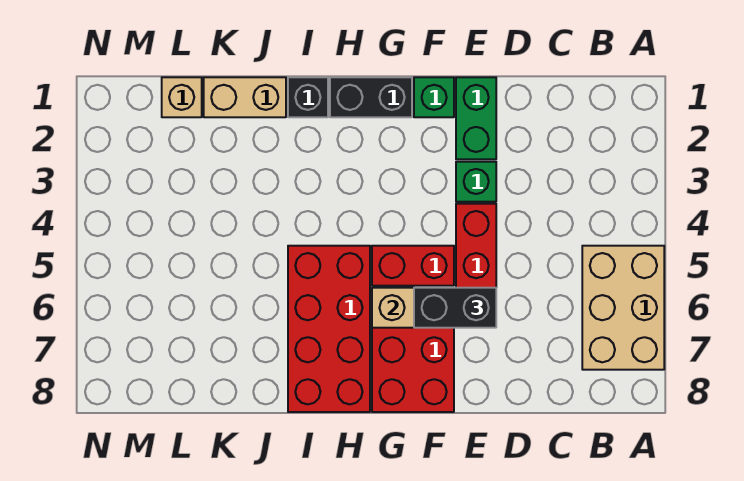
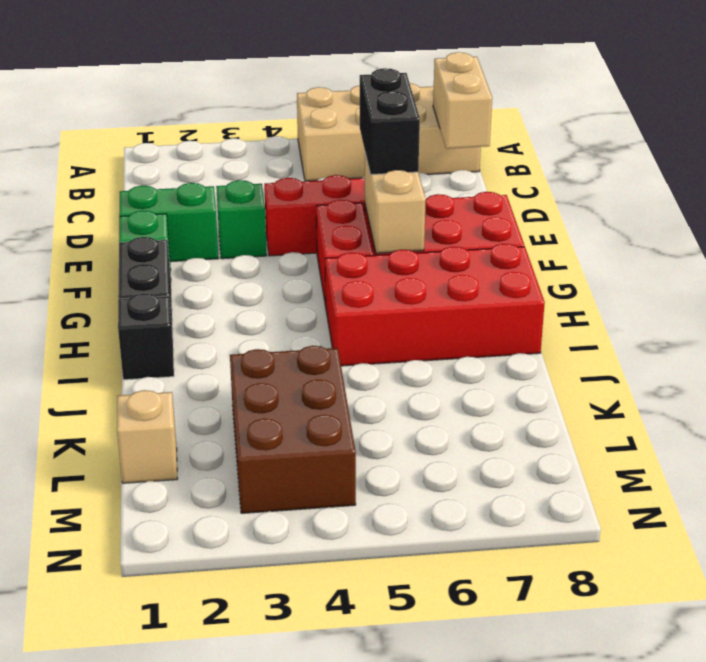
tan brick A5:B7 level 1 -> tan brick A5:B8 level 1
tan brick J1:K1 level 1 -> tan brick B8:C8 level 2
none -> brown brick K3:M4 level 1

